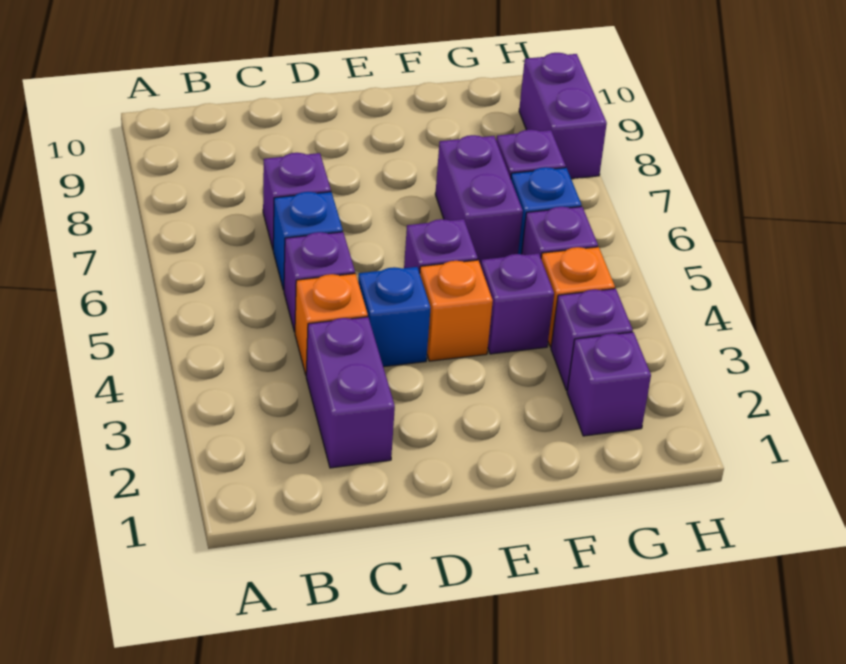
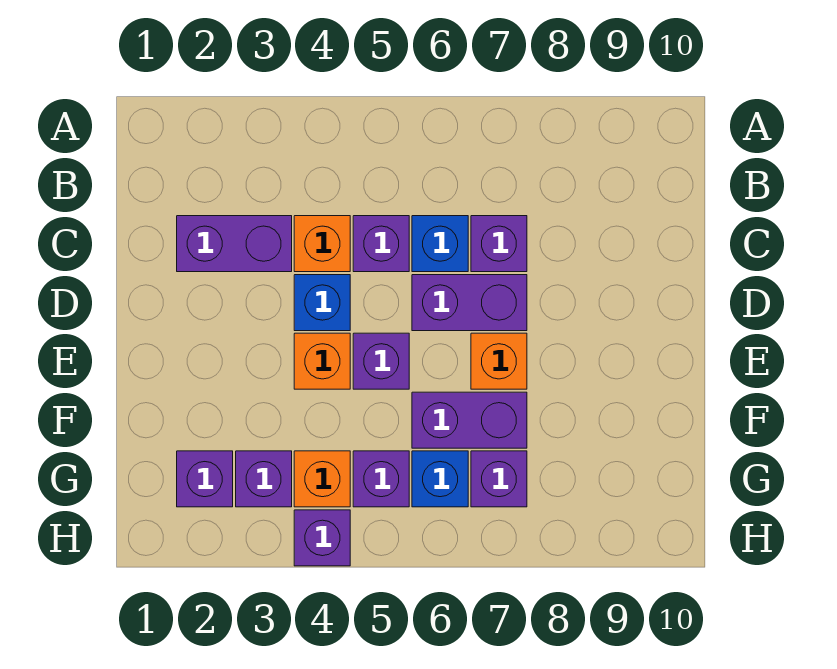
none -> orange brick E7 level 1
purple brick F4 level 1 -> purple brick H4 level 1
purple brick H8:H9 level 1 -> purple brick D6:D7 level 1

